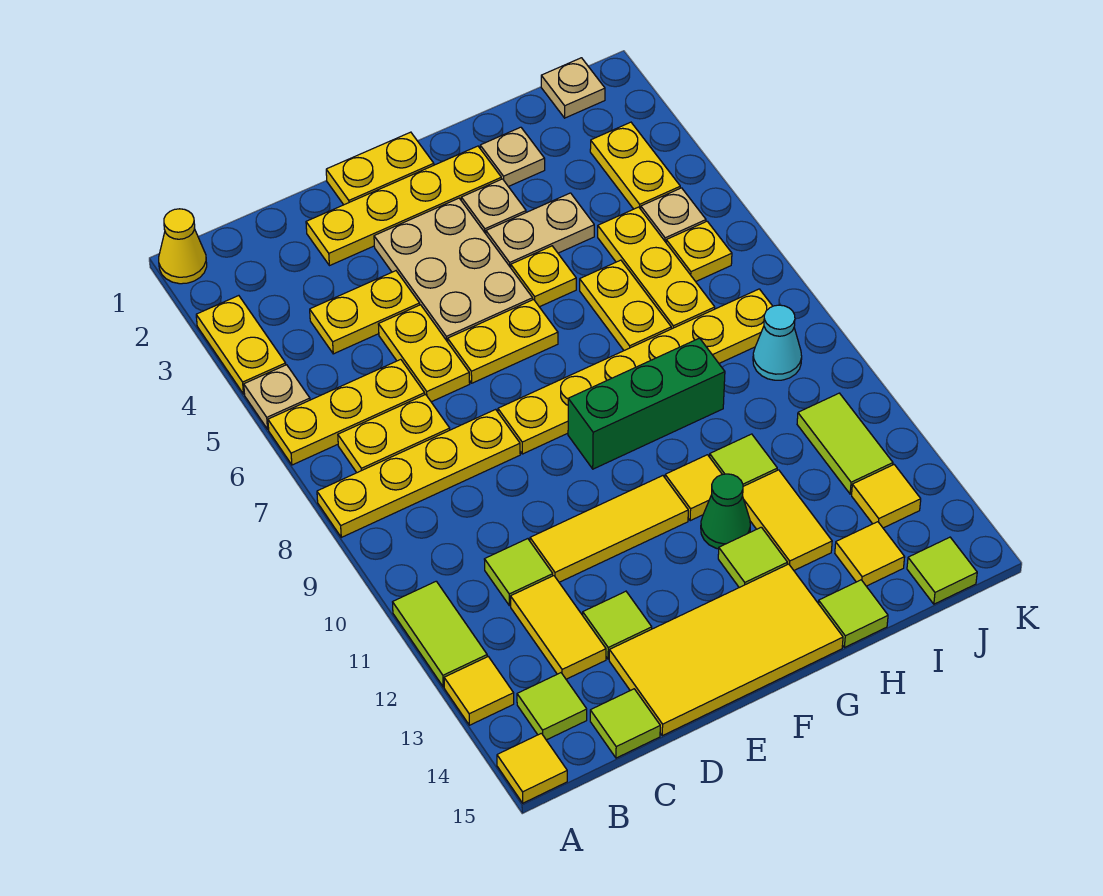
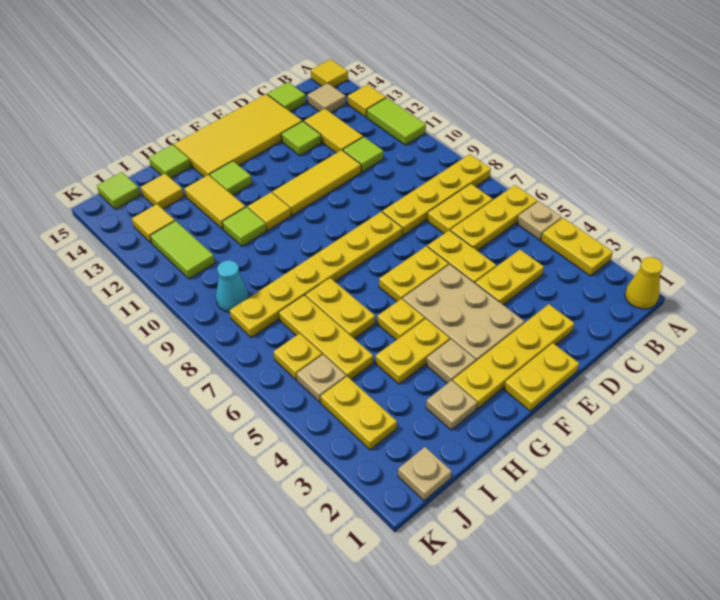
lime tile B14 level 1 -> tan tile B14 level 1
green brick F9:H9 level 1 -> none
tan plate G4:H4 level 1 -> yellow plate G4:H4 level 1
green cone G12 level 1 -> none

